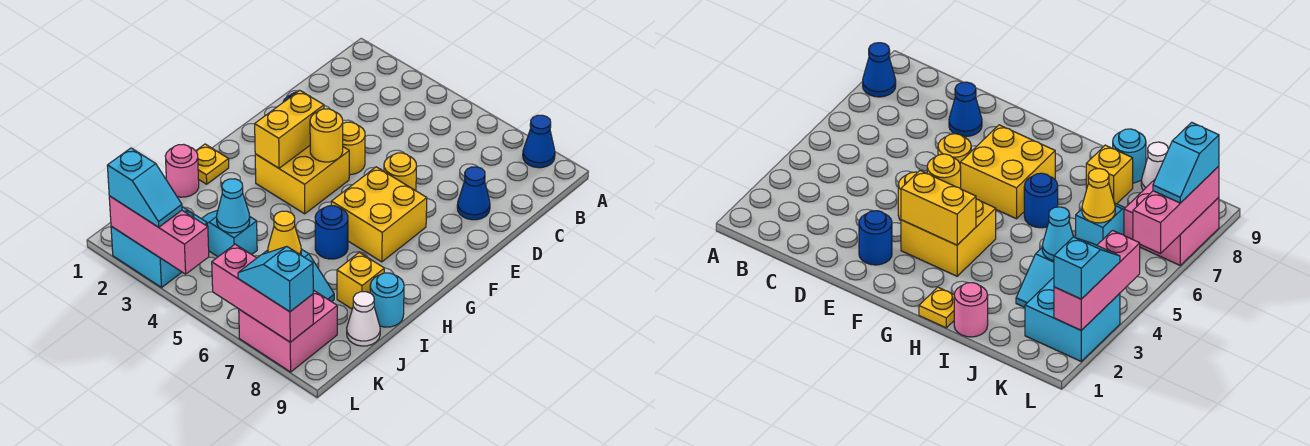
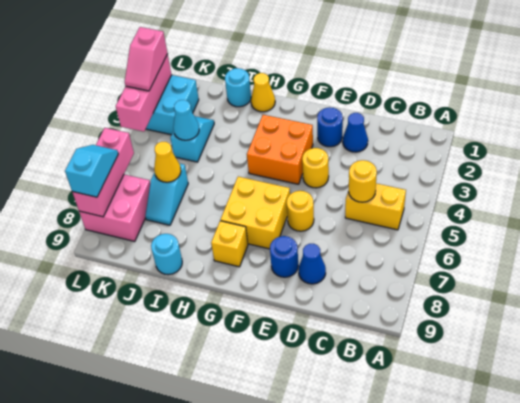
blue cone A8 level 1 -> blue cone D2 level 1
yellow brick F3:G4 level 1 -> orange brick F3:G4 level 1
yellow brick F3:G3 level 2 -> yellow brick B5:C5 level 1
yellow round brick F4 level 2 -> yellow round brick C5 level 2
yellow plate H1 level 1 -> yellow cone H1 level 1
blue round brick H6 level 1 -> blue round brick E8 level 1
pink round brick I1 level 1 -> cyan round brick I1 level 1
yellow brick I8 level 1 -> yellow brick G8 level 1
white cone J9 level 1 -> none
cyan slope L2:L3 level 3 top 2 -> pink slope L2:L3 level 3 top 2

